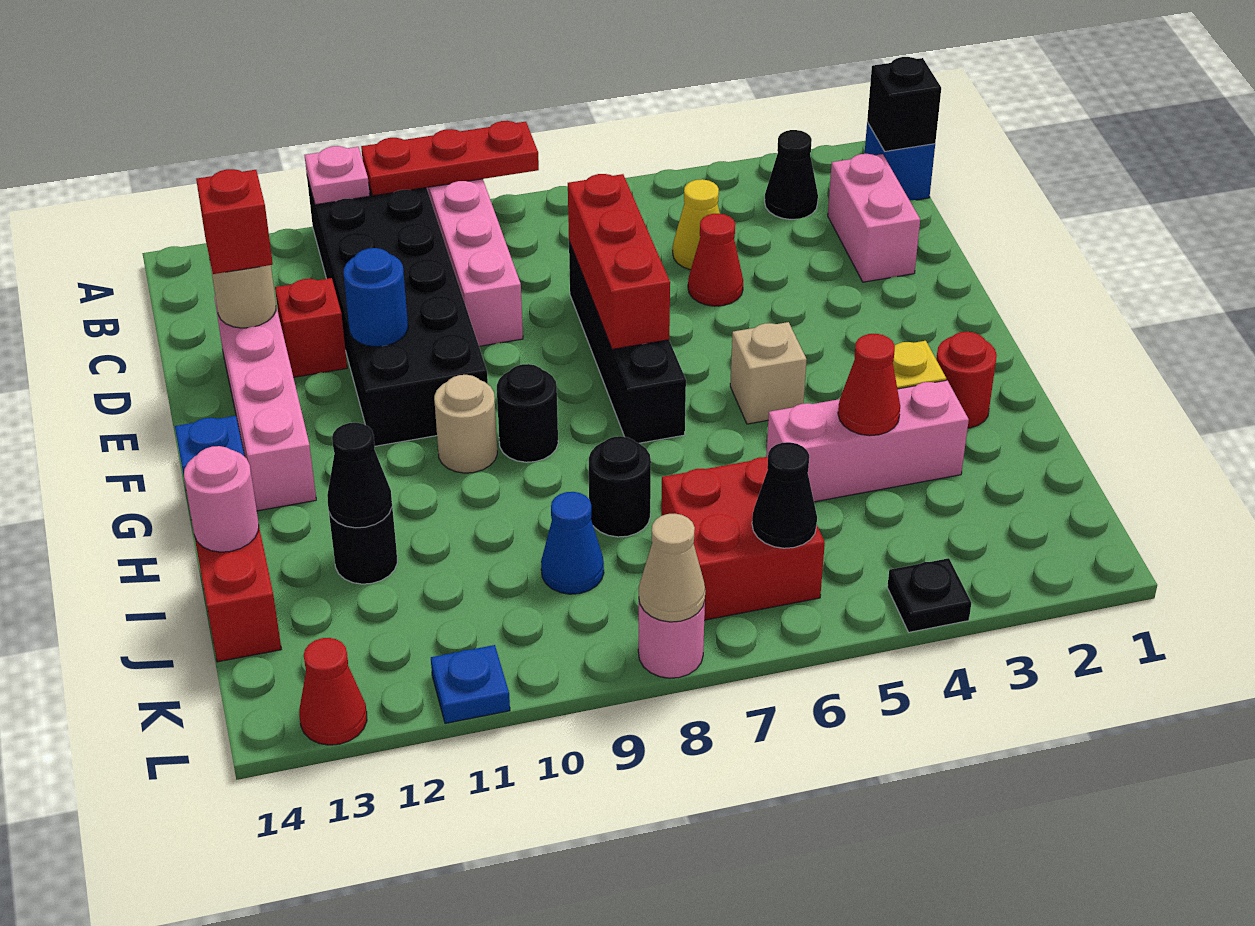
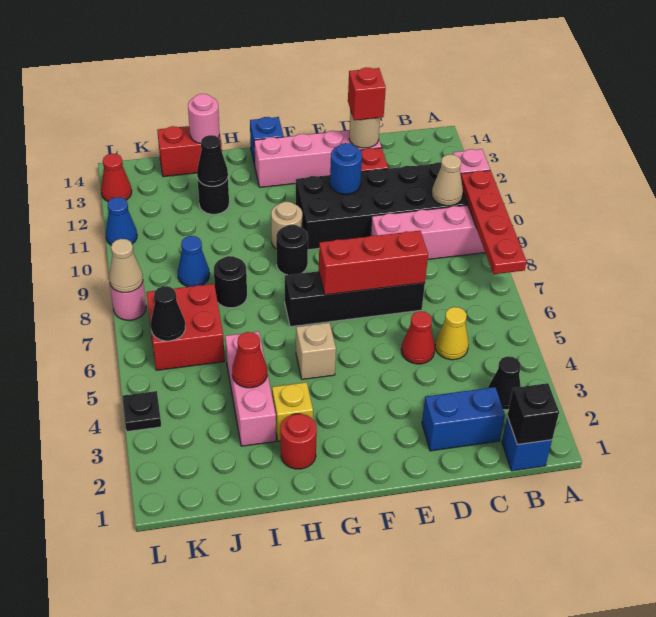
red plate A8:A10 level 2 -> red plate A7:A10 level 2
none -> tan cone B10 level 2
pink brick C2:D2 level 1 -> blue brick C2:D2 level 1
blue plate L11 level 1 -> blue cone L11 level 1

